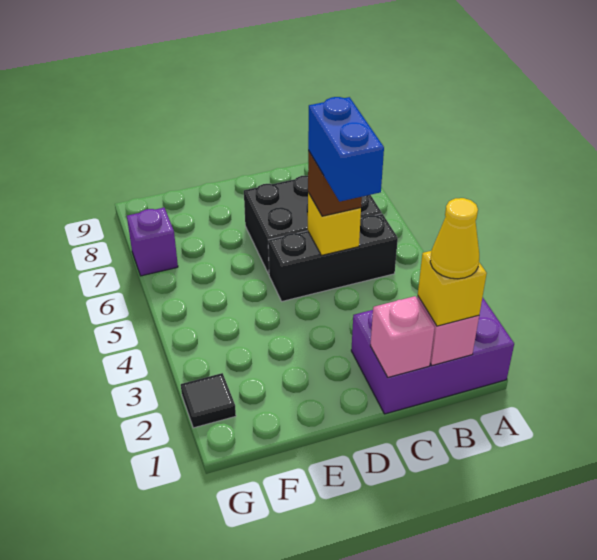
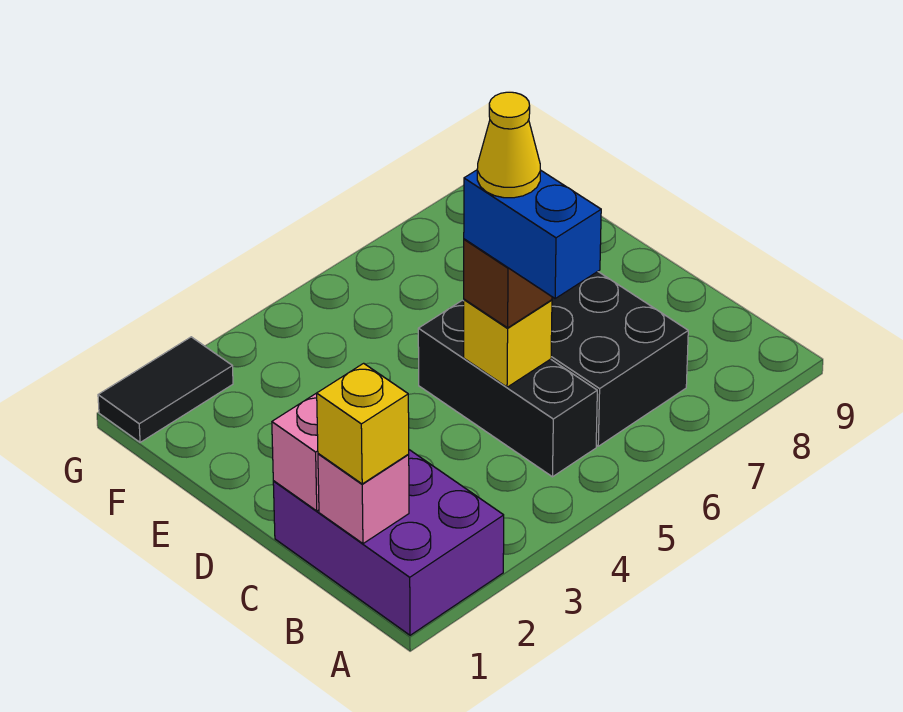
yellow cone B1 level 4 -> yellow cone C5 level 5
blue brick C4:C5 level 4 -> blue brick B5:C5 level 4
black tile G2 level 1 -> black tile G1:G2 level 1
purple brick G7 level 1 -> none

